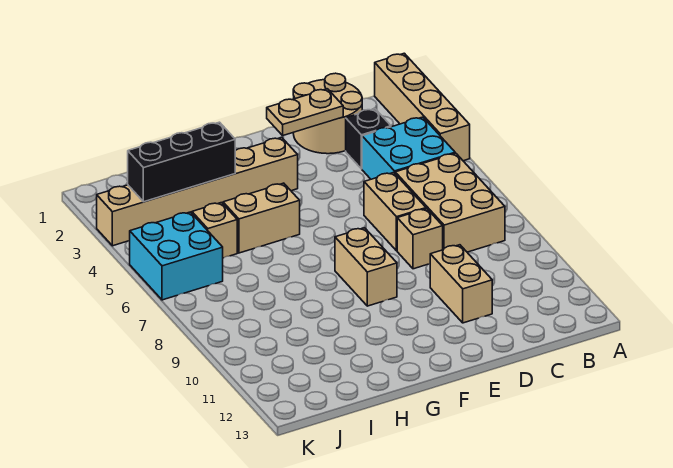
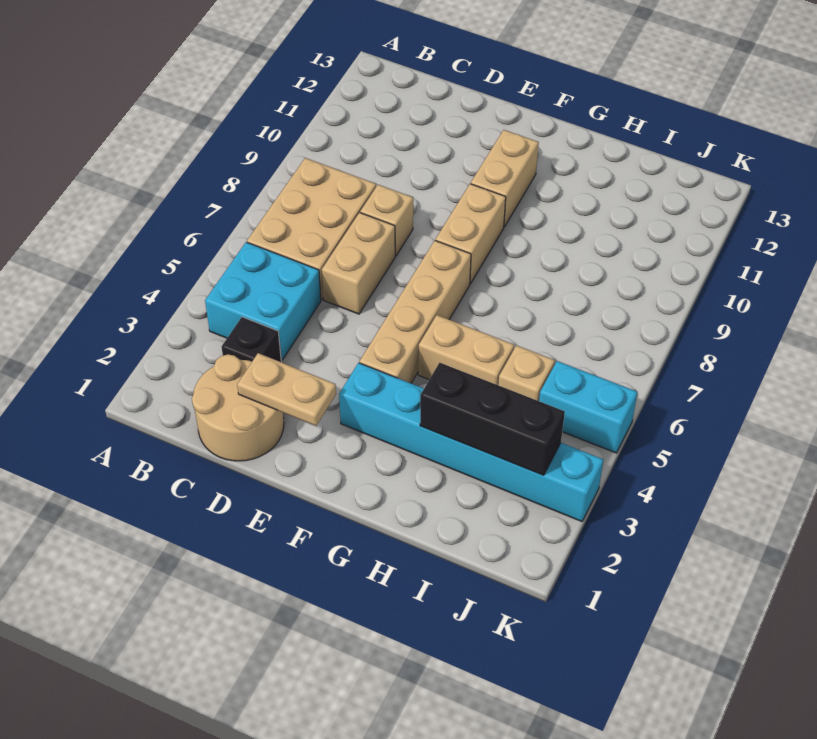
tan brick A1:A4 level 1 -> tan brick F4:F7 level 1
tan brick D10:D11 level 1 -> tan brick F10:F11 level 1
tan brick F3:K3 level 1 -> cyan brick F3:K3 level 1
cyan brick J5:K6 level 1 -> cyan brick J5:K5 level 1

